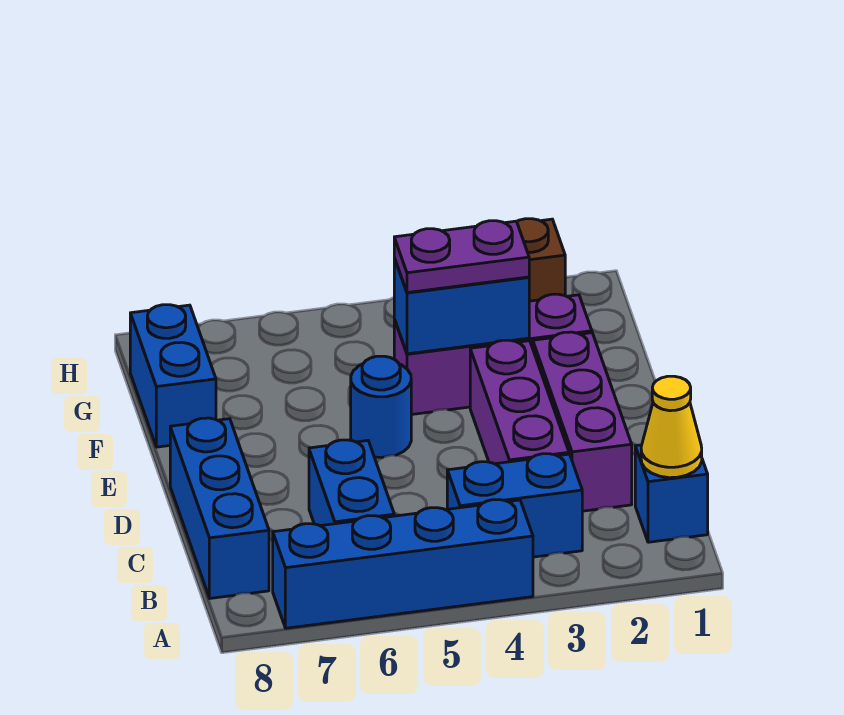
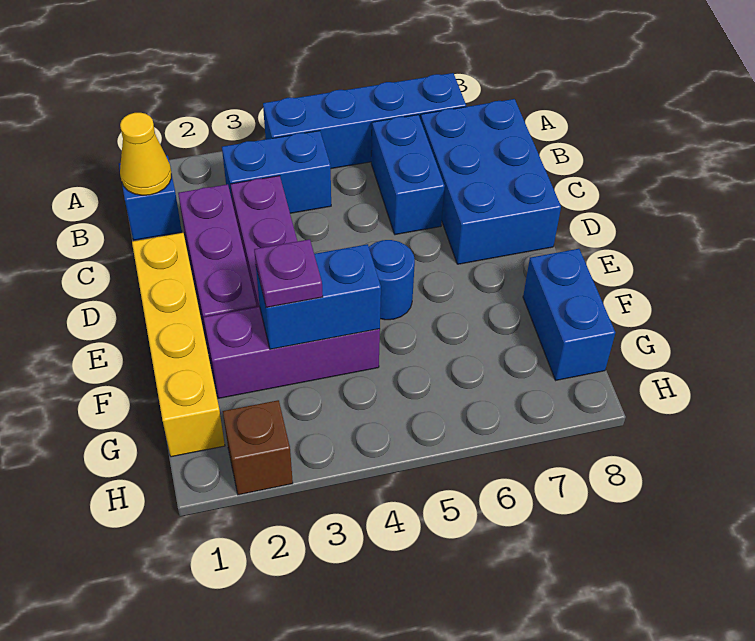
blue brick B8:D8 level 1 -> blue brick B7:D8 level 1
none -> yellow brick D1:G1 level 1
purple plate F3:F4 level 3 -> purple plate F3 level 3

